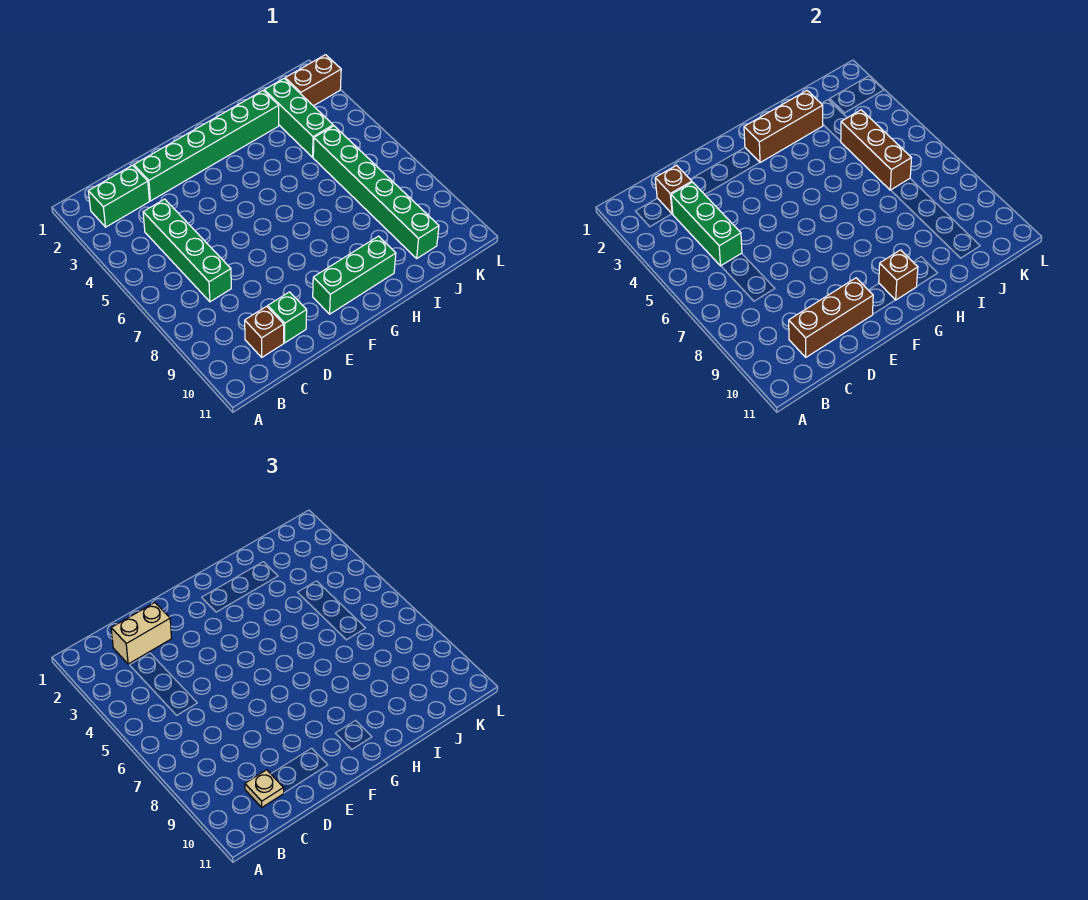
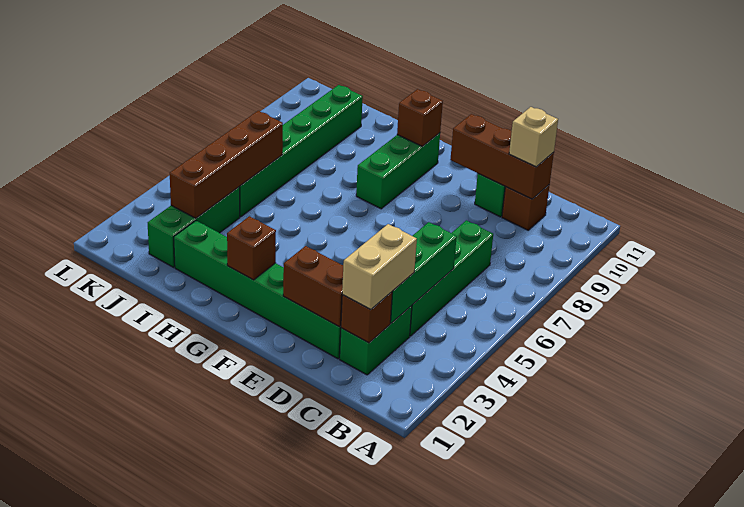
green brick B2:C2 level 1 -> green brick C2:C3 level 1
tan brick C2:D2 level 3 -> tan brick C2:C3 level 3
tan plate C10 level 3 -> tan brick C10 level 3
green brick F10:H10 level 1 -> green brick G8:G10 level 1
brown brick G2:I2 level 2 -> brown brick G2 level 2
brown brick J4:J6 level 2 -> brown brick J3:J6 level 2
brown brick K2:L2 level 1 -> brown brick D2:E2 level 2

